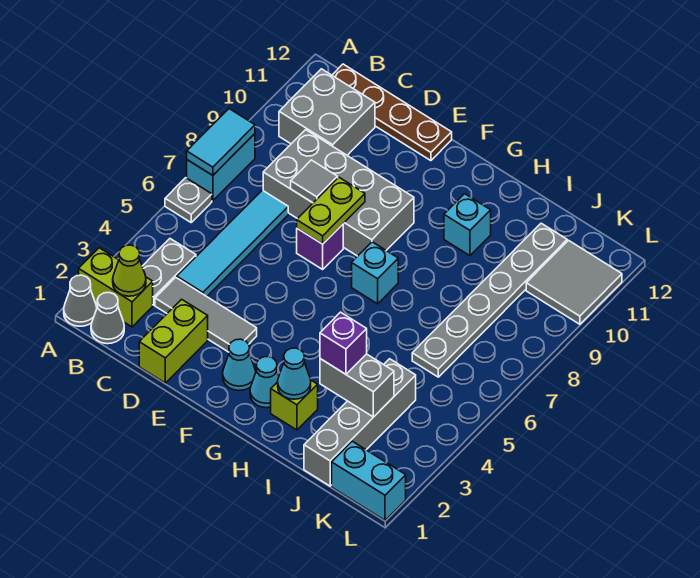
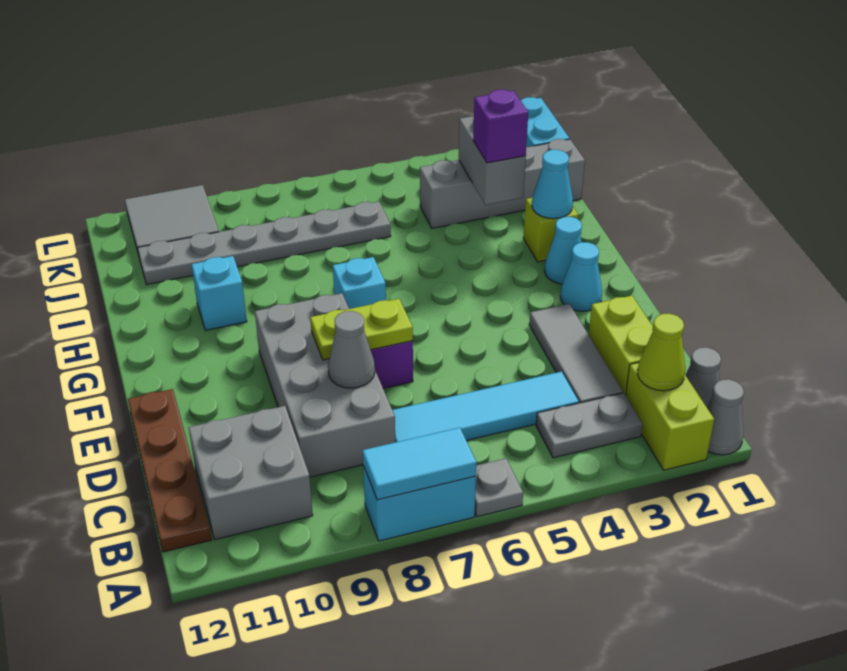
lime brick D1:D2 level 1 -> lime brick C2:D2 level 1
grey tile D8 level 2 -> grey cone D8 level 2

